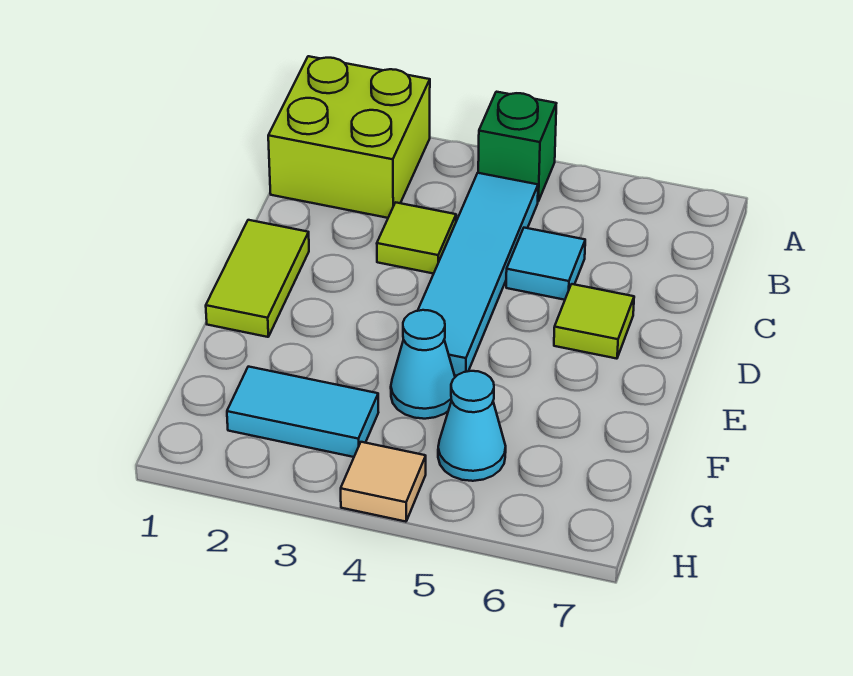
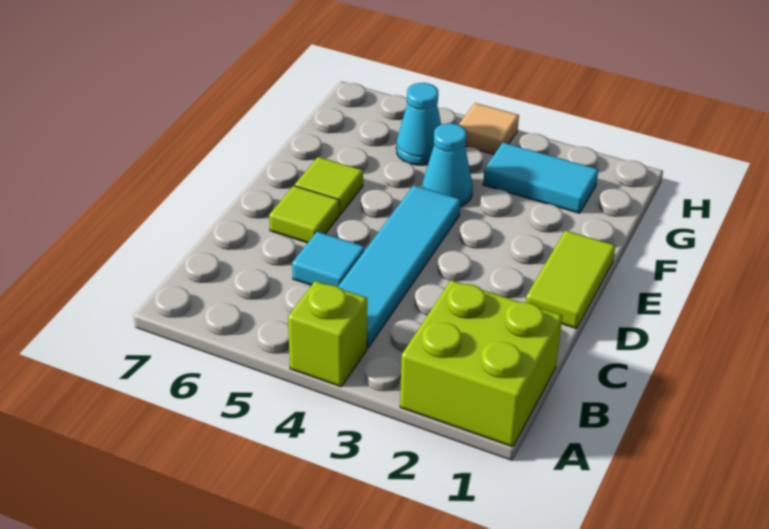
green brick A4 level 1 -> lime brick A4 level 1
lime tile C3 level 1 -> lime tile E6 level 1

